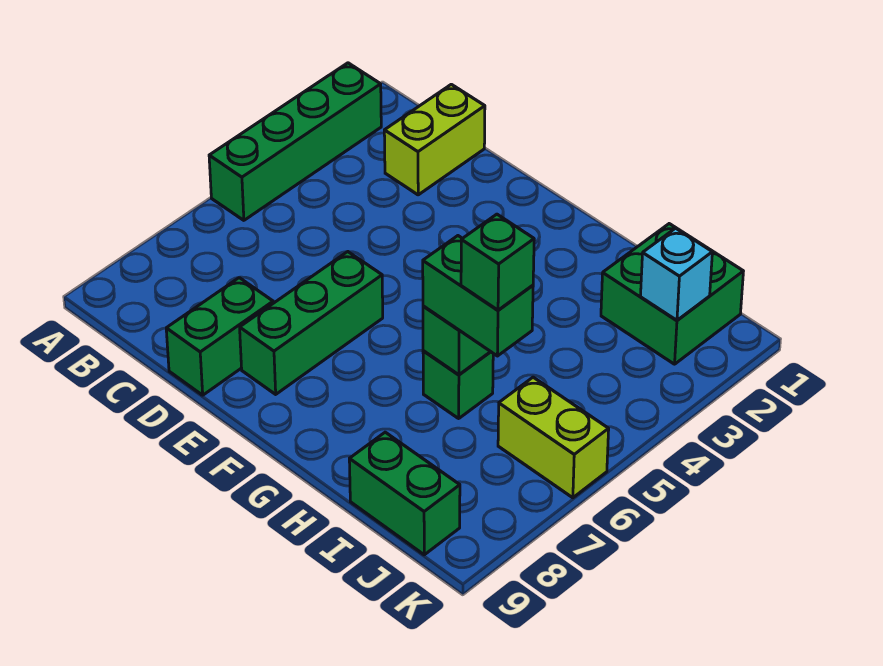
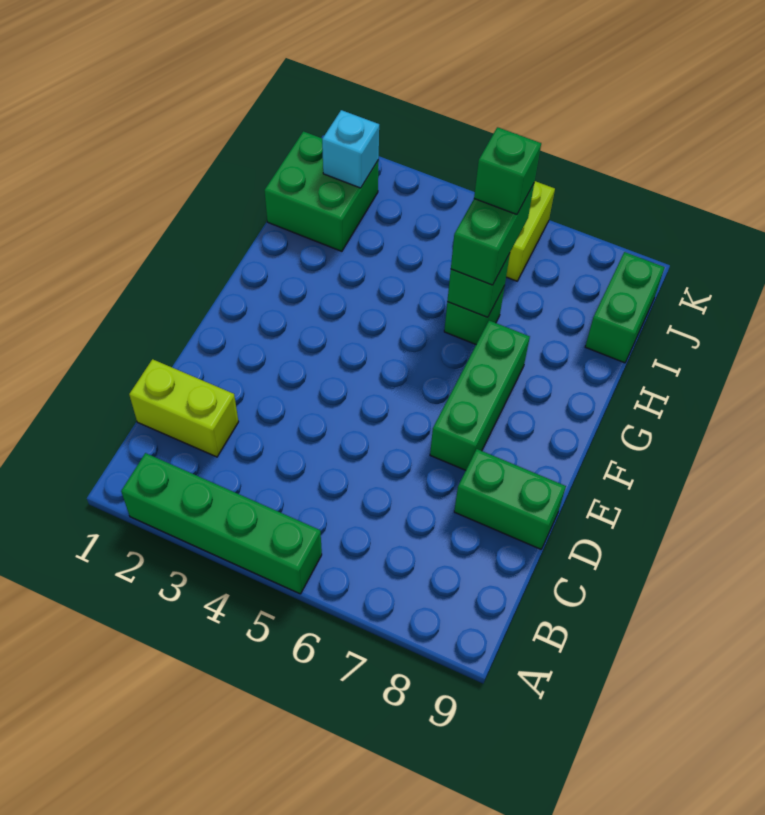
green brick E6:E8 level 1 -> green brick E7:G7 level 1

